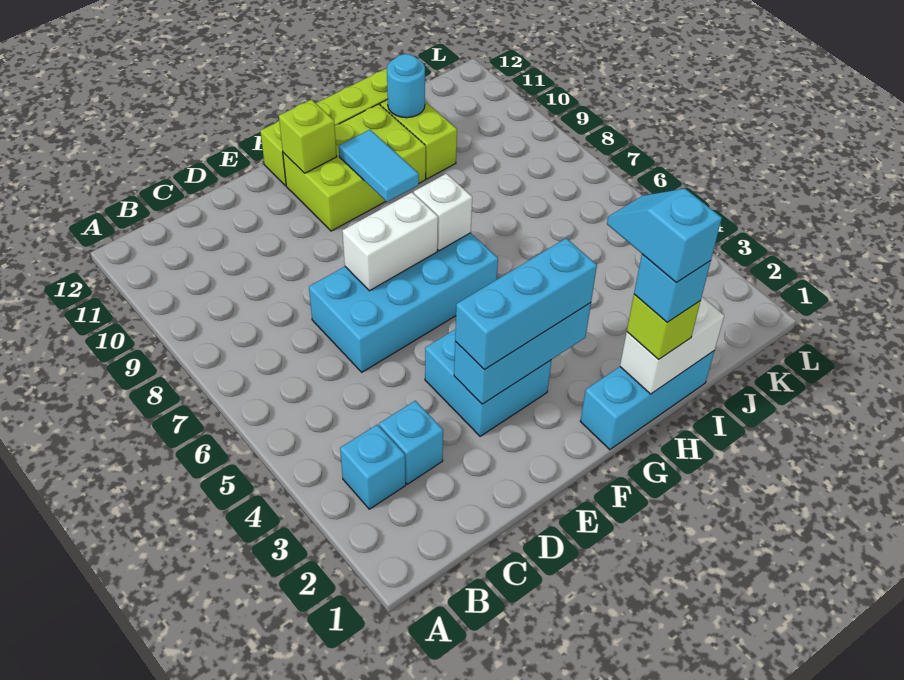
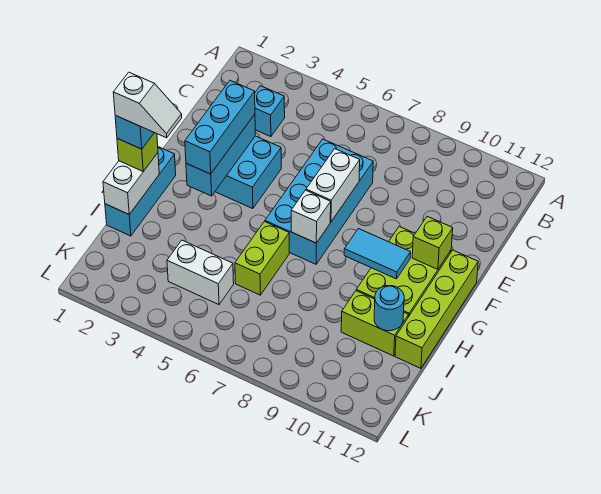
cyan brick B3 level 1 -> none
cyan slope H1:H2 level 5 top 1 -> white slope H1:H2 level 5 top 1
none -> lime brick H6:I6 level 1
none -> white brick J4:J5 level 1

